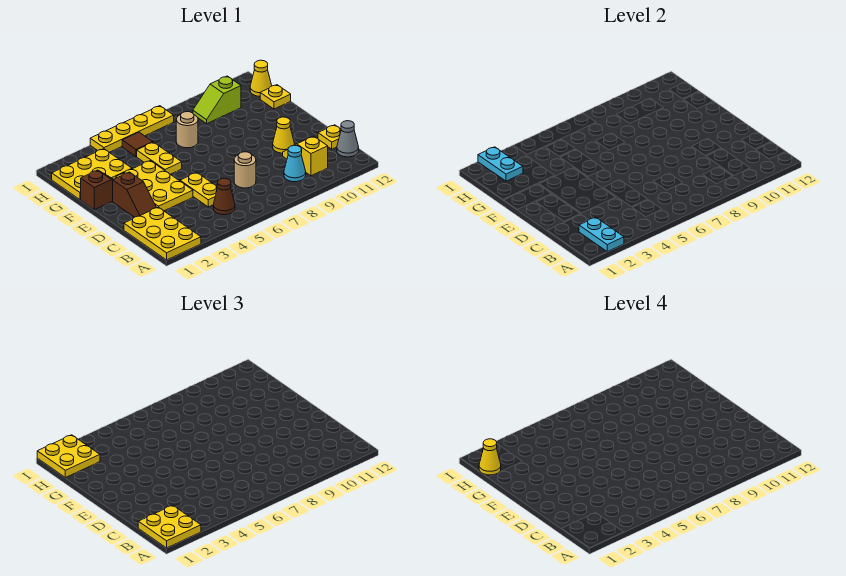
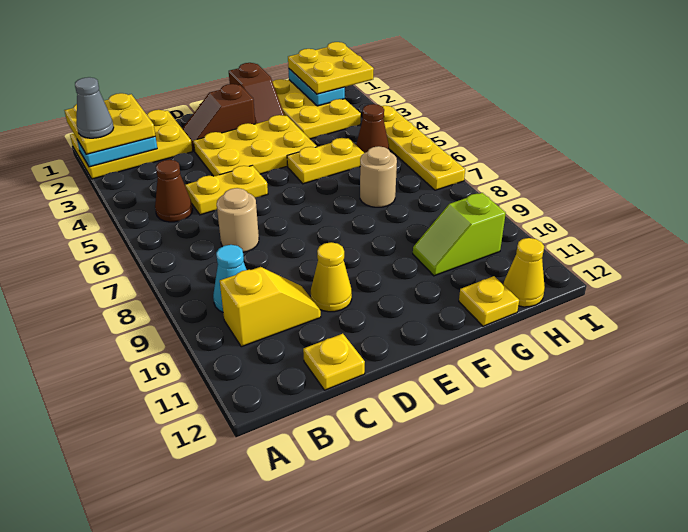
grey cone B12 level 1 -> grey cone A2 level 4
yellow cone H1 level 4 -> none
cyan plate H2:I2 level 2 -> cyan plate H1:H2 level 2
brown tile H5 level 1 -> brown cone H5 level 1
lime slope H9:H10 level 1 top 10 -> lime slope G10:H10 level 1 top H

